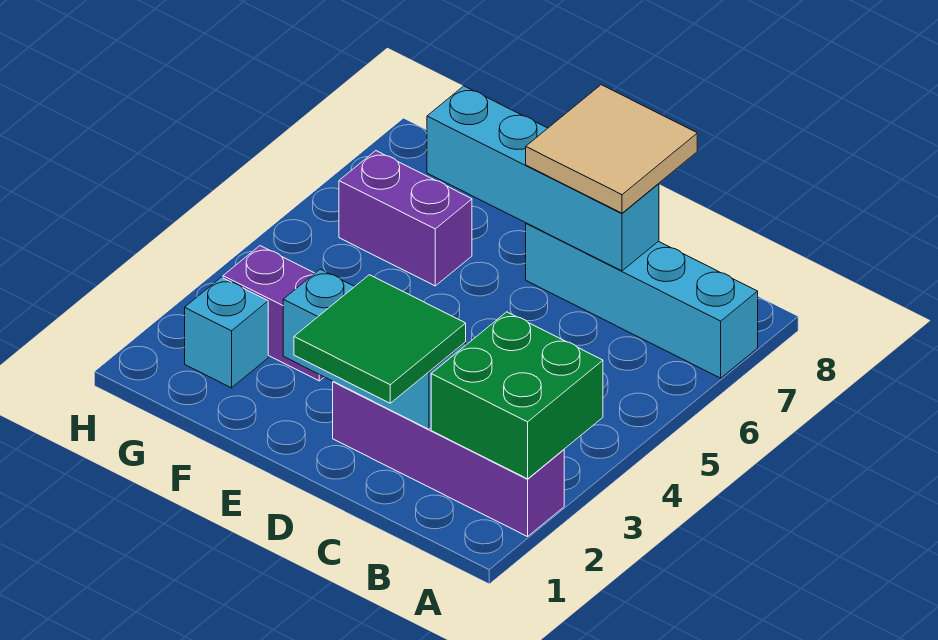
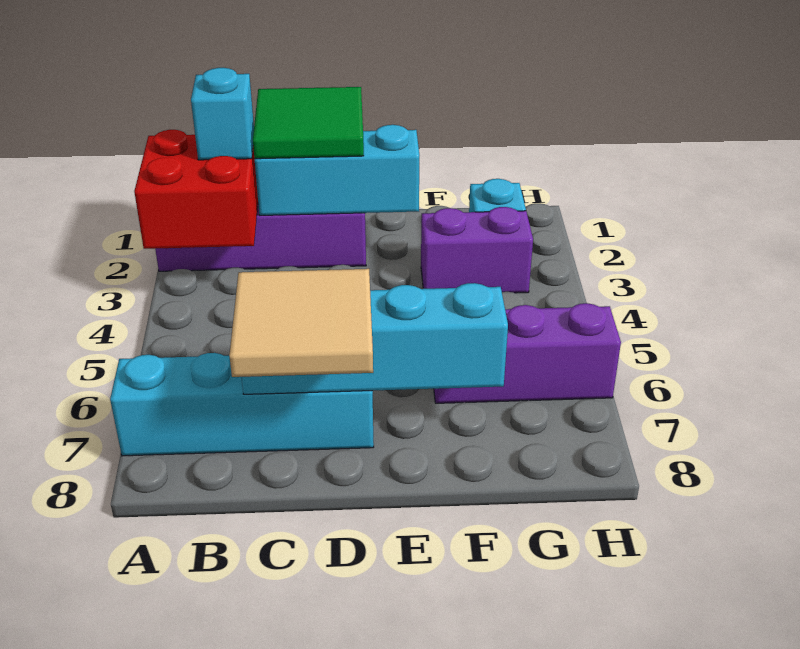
green brick A2:B3 level 2 -> red brick A2:B3 level 2
none -> cyan brick B2 level 3
purple brick F6:G6 level 1 -> purple brick F6:H6 level 1

